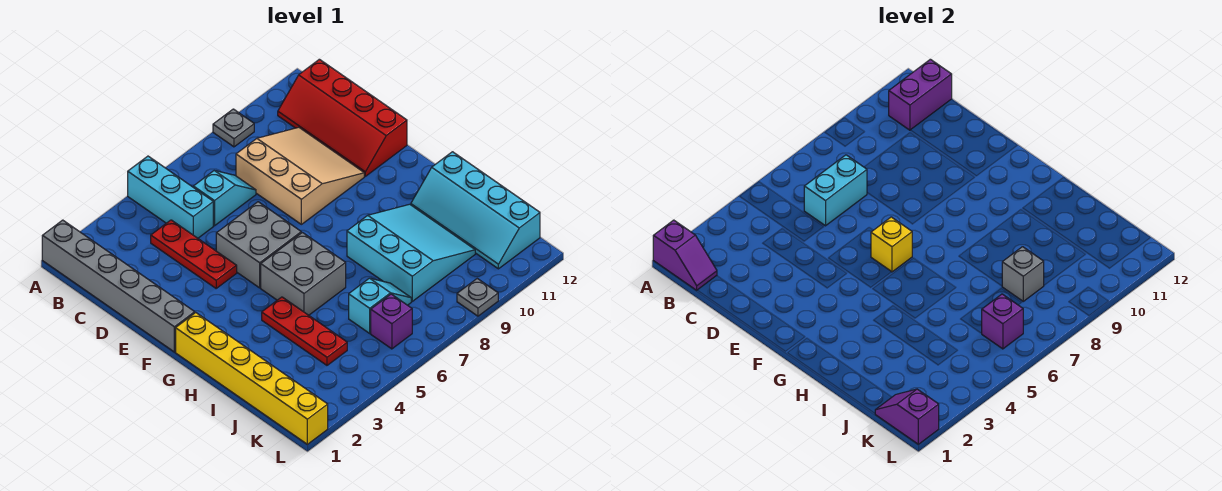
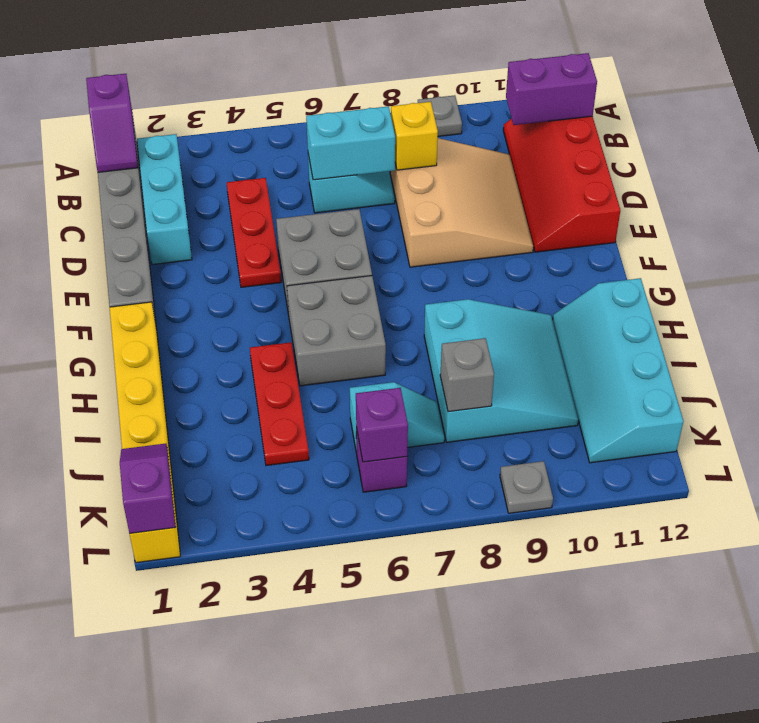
cyan brick A5:C5 level 1 -> cyan brick B2:D2 level 1
yellow brick F6 level 2 -> yellow brick C8 level 2

